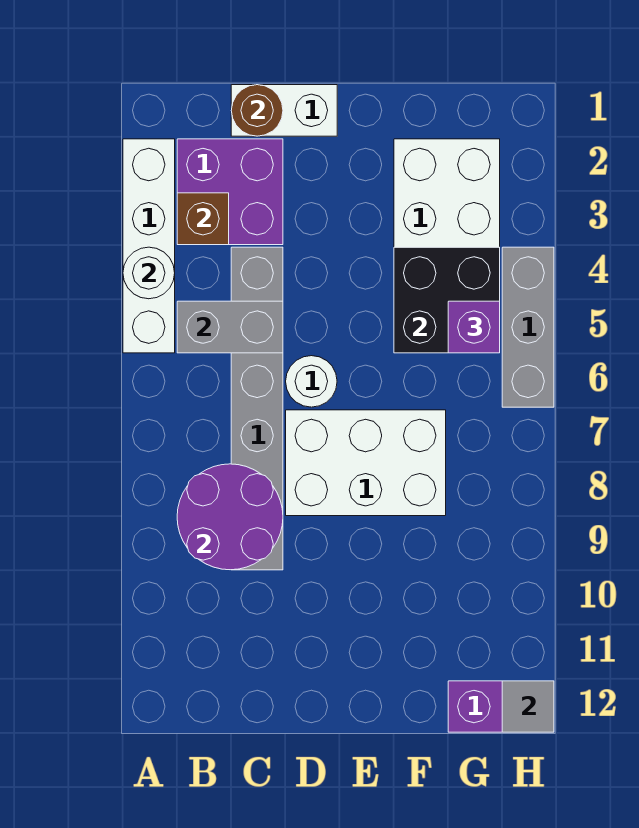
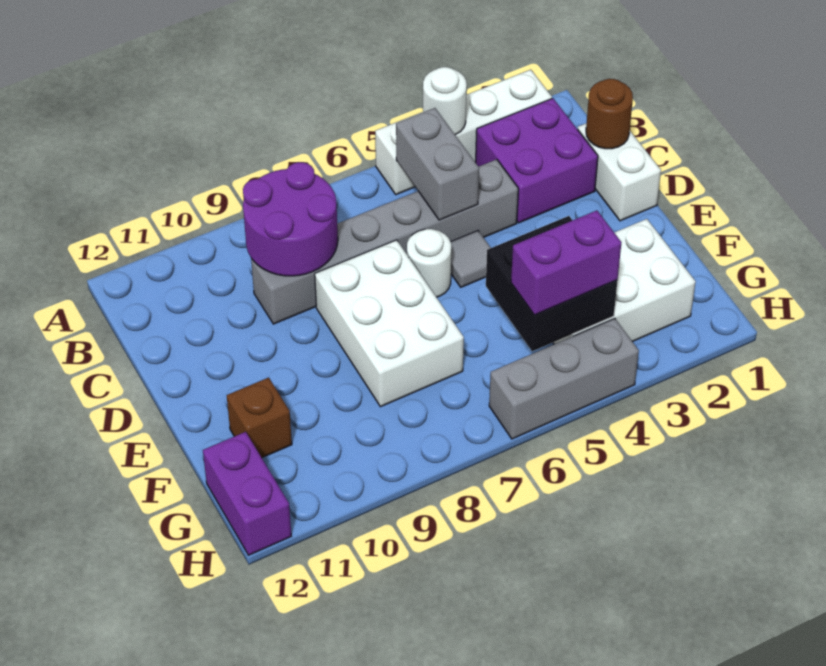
brown brick B3 level 2 -> brown brick F11 level 1
purple brick G5 level 3 -> purple brick G4:G5 level 3
grey tile H12 level 2 -> grey tile D5 level 1

